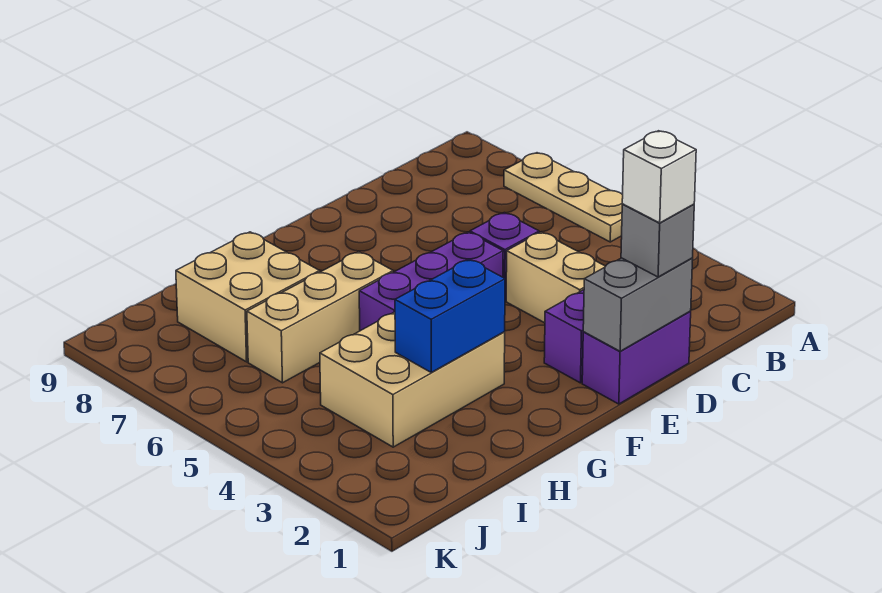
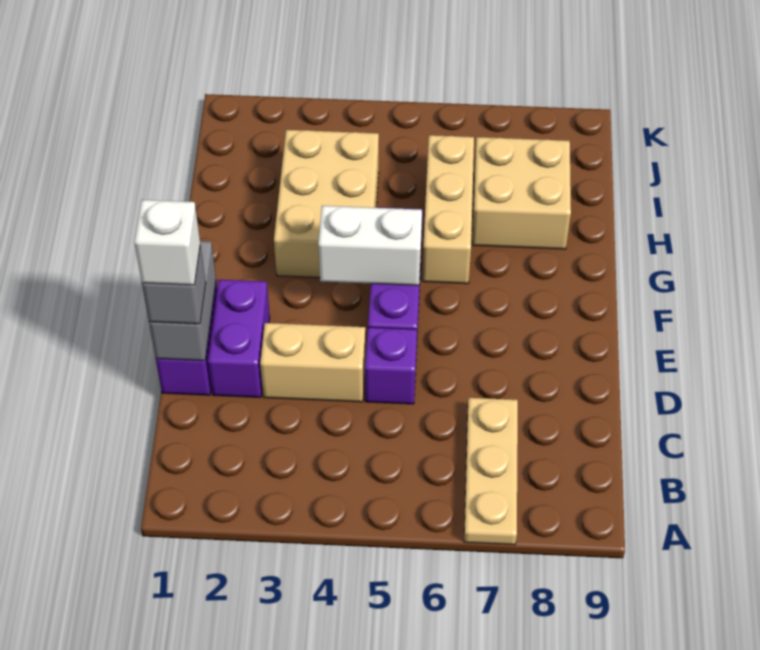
tan plate A5:A7 level 1 -> tan plate A7:C7 level 1
none -> white brick F4:F5 level 2
blue brick G3:H3 level 2 -> none

